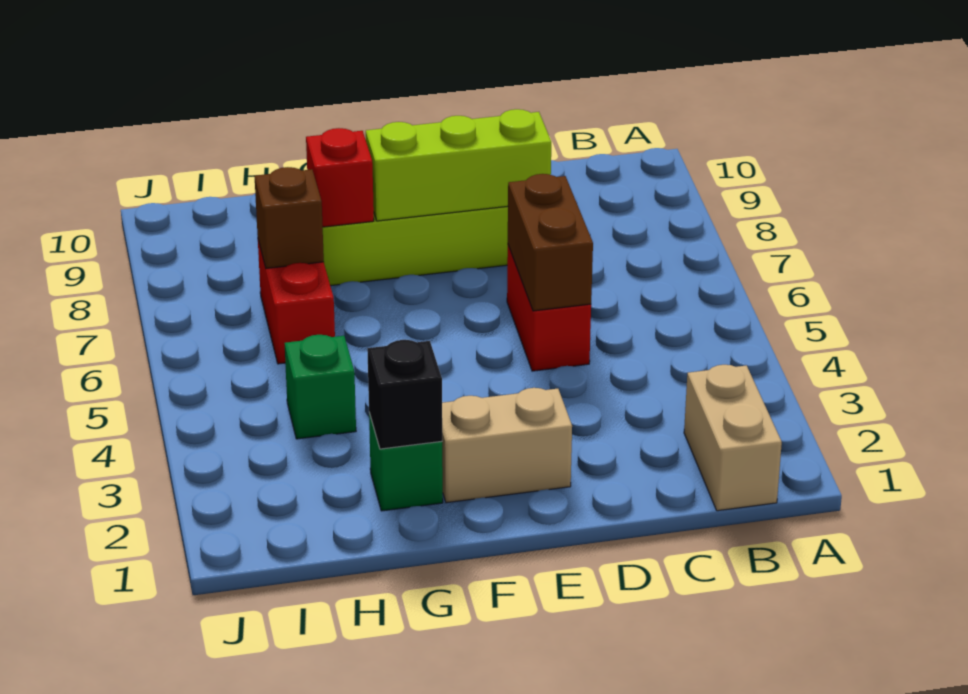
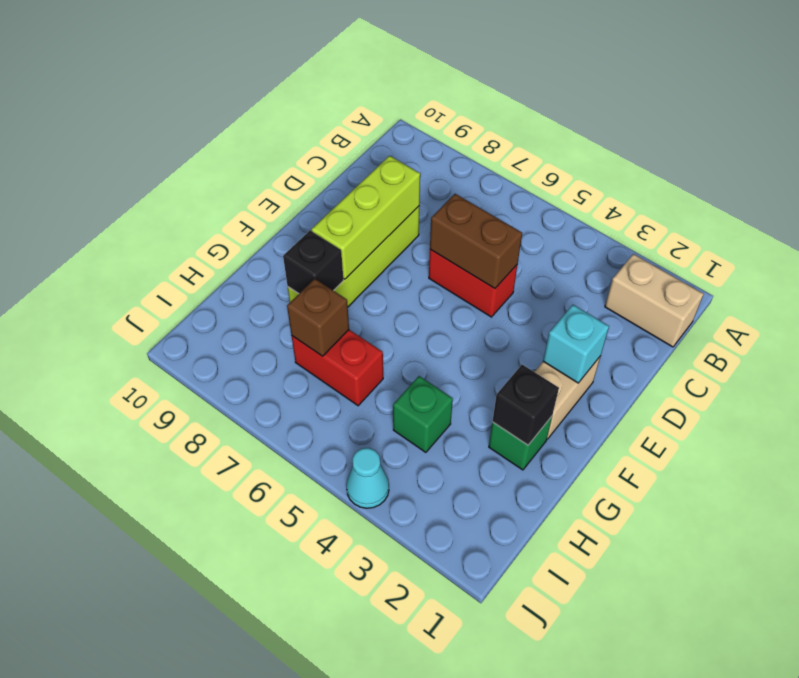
none -> cyan brick E2 level 2
red brick G8 level 2 -> black brick G8 level 2
none -> cyan cone J4 level 1

